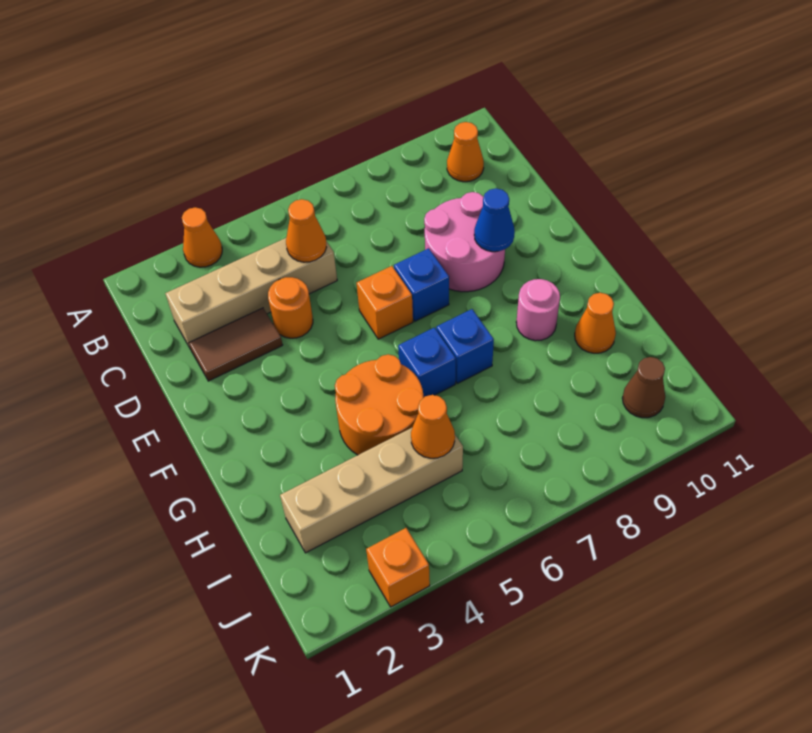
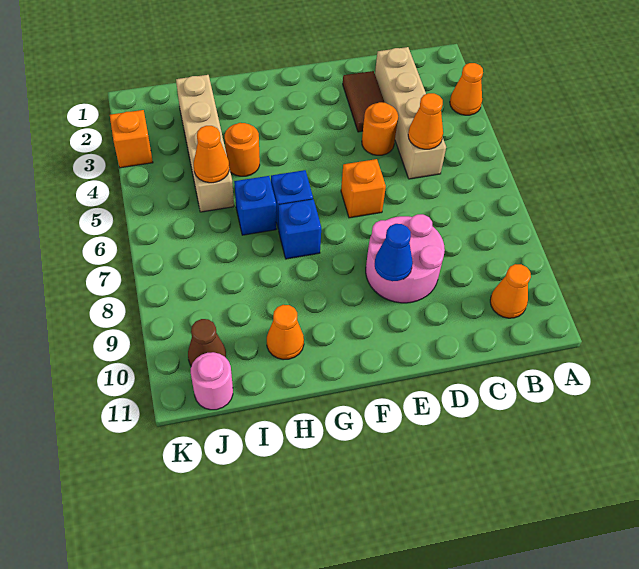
blue brick E7 level 1 -> blue brick H6 level 1
orange round brick G4:H5 level 1 -> orange round brick H4 level 1
pink round brick G9 level 1 -> pink round brick J11 level 1

